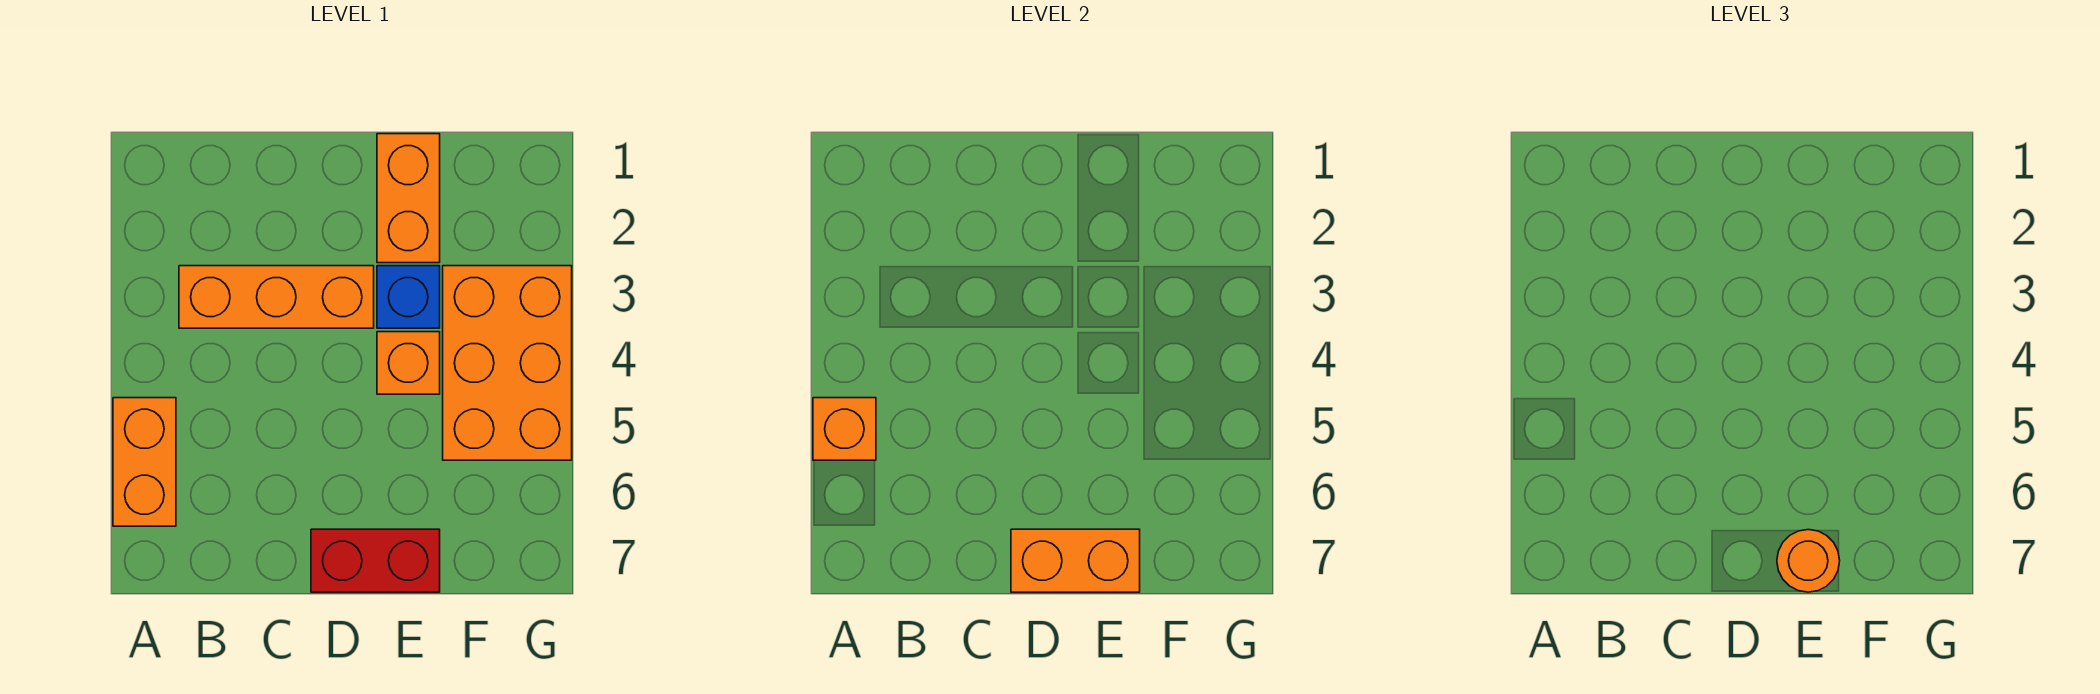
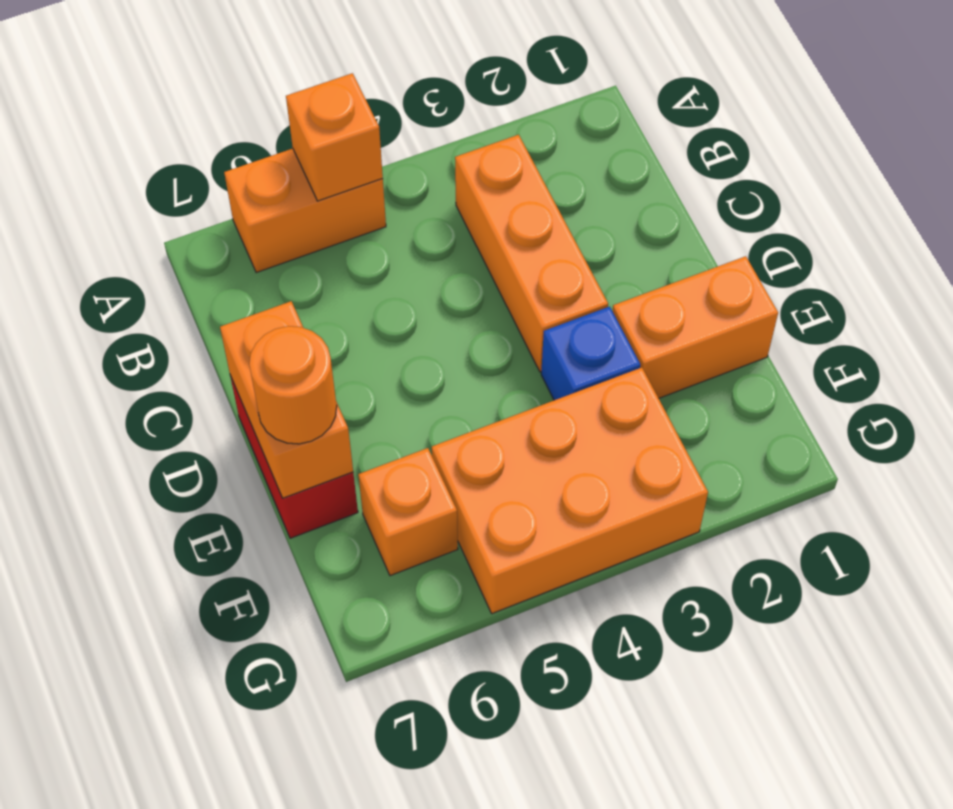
orange brick E4 level 1 -> orange brick F6 level 1

